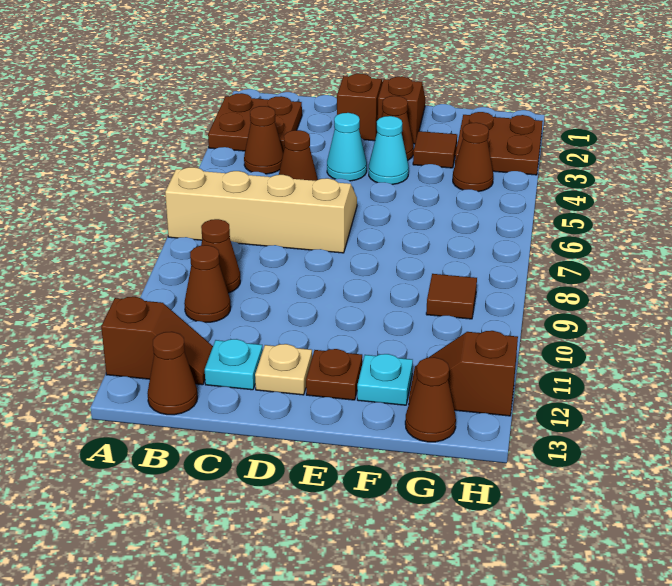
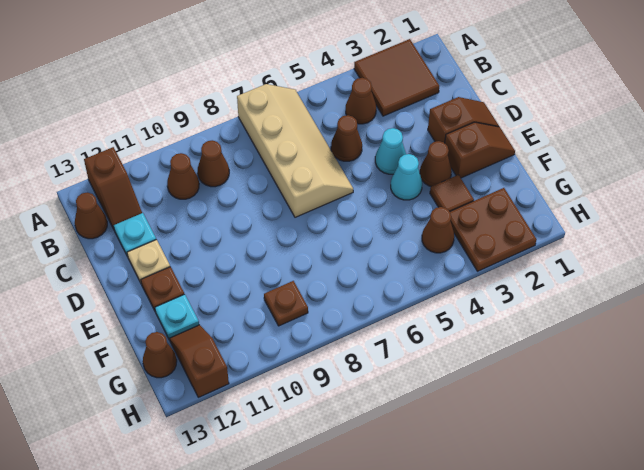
brown plate A2:B3 level 1 -> brown tile A2:B3 level 1
brown tile G9 level 1 -> brown plate G9 level 1

